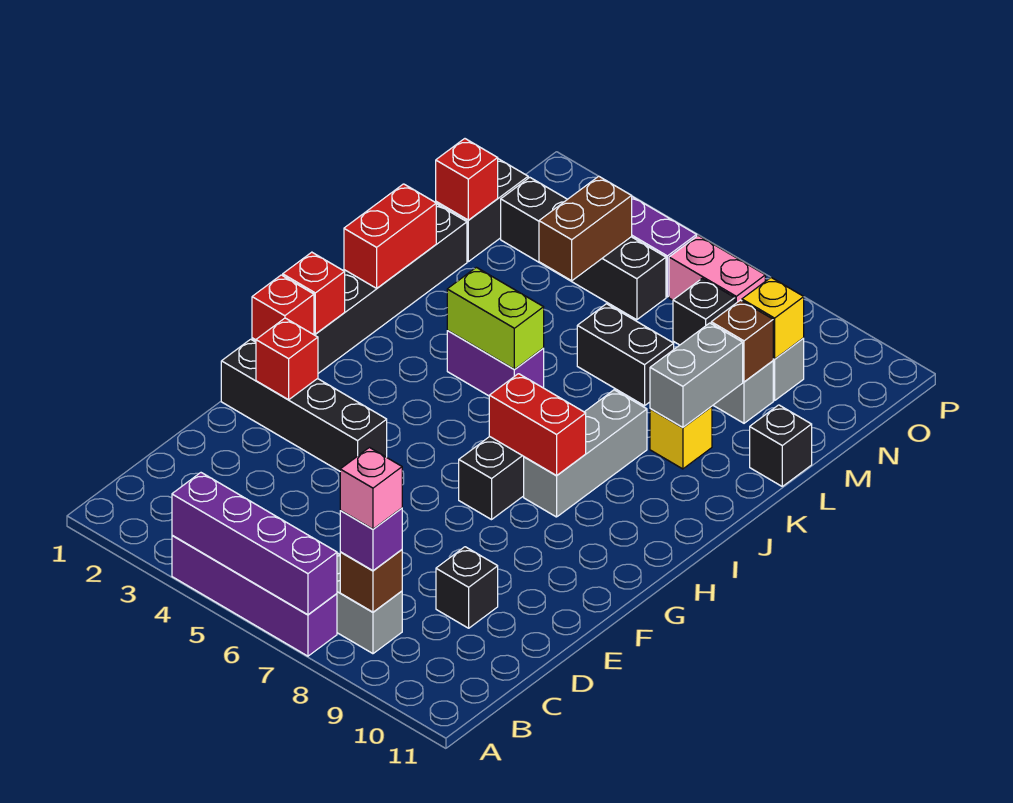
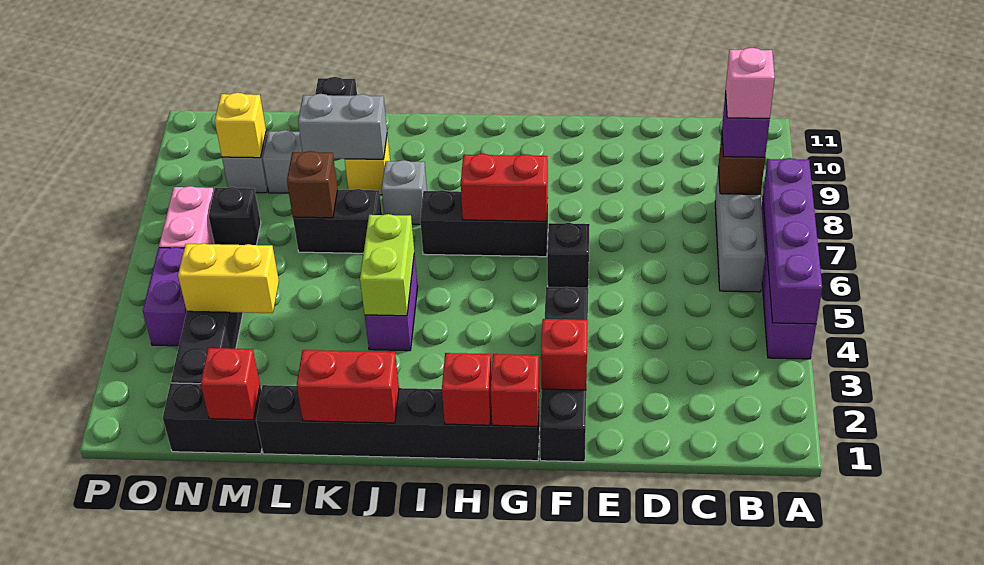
black brick D9 level 1 -> black brick F6 level 1
red brick H7:H8 level 2 -> red brick G7:H7 level 2
grey brick H8:J8 level 1 -> grey brick J8 level 1
black brick L6:L7 level 1 -> black brick K7:L7 level 1
brown brick M4:N4 level 2 -> yellow brick M4:N4 level 2
brown brick M9 level 2 -> brown brick L7 level 2

